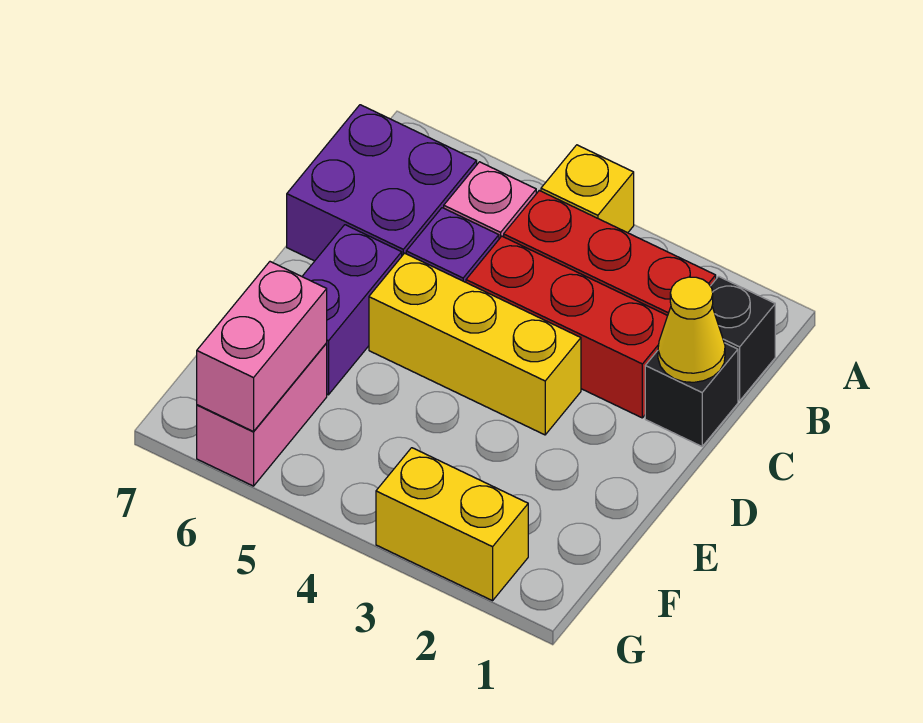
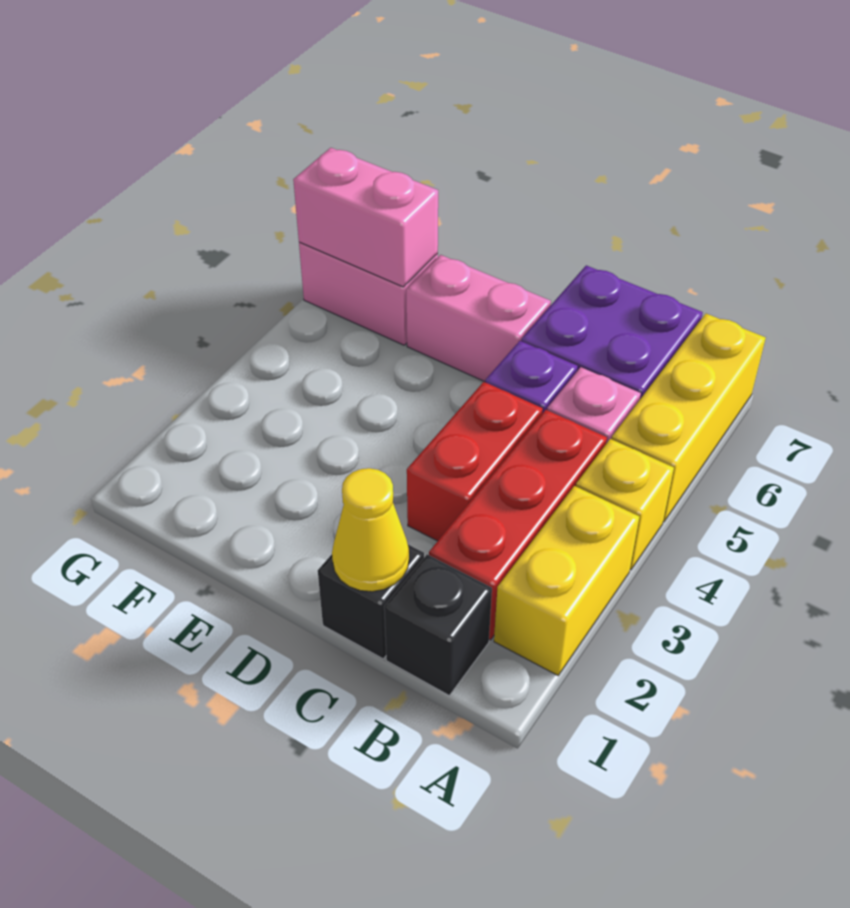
red brick C2:C4 level 1 -> red brick C3:C4 level 1
yellow brick D3:D5 level 1 -> yellow brick A5:A7 level 1
purple brick D6:E6 level 1 -> pink brick D6:E6 level 1
yellow brick G2:G3 level 1 -> yellow brick A2:A3 level 1

